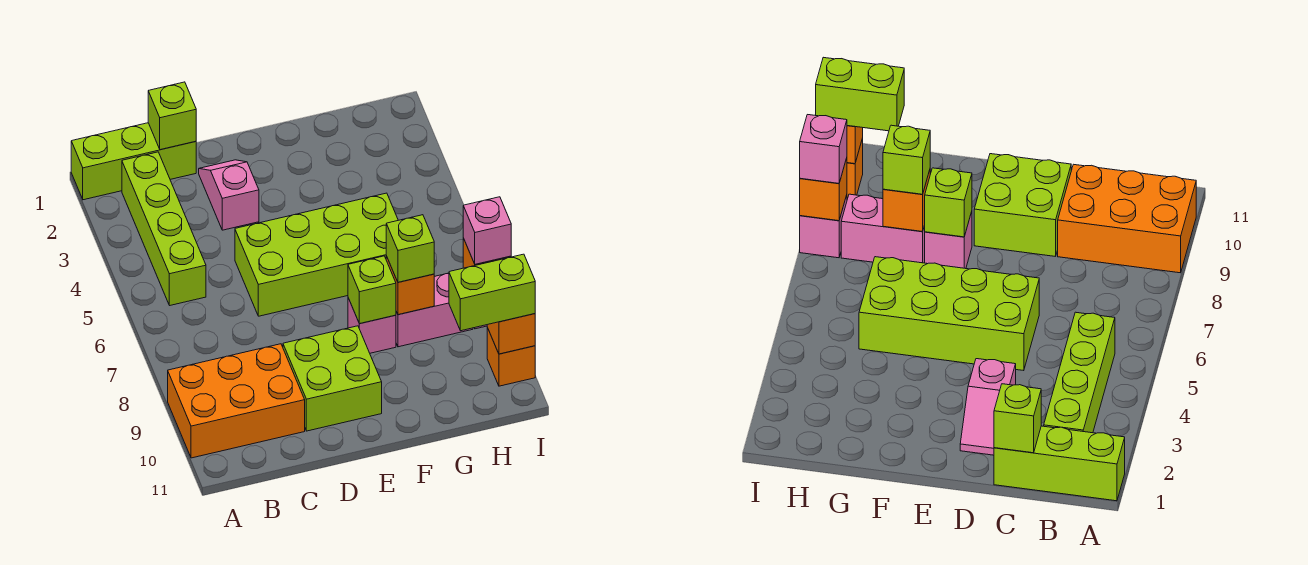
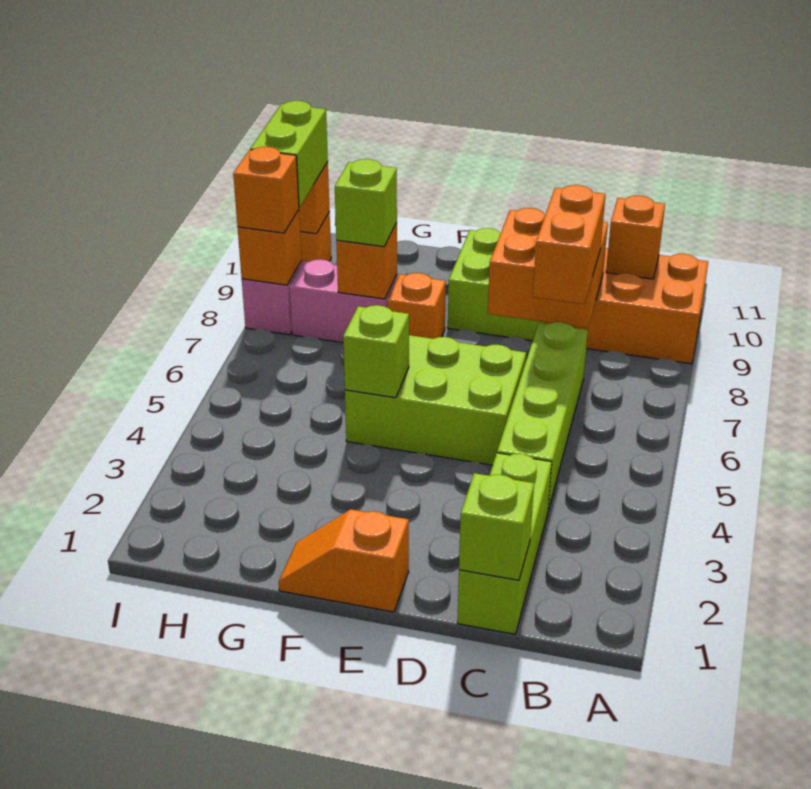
lime brick A1:C1 level 1 -> lime brick C1:C3 level 1
lime brick B2:B5 level 1 -> lime brick C4:C7 level 1
none -> orange brick B10 level 2
none -> orange brick C7:C8 level 3
none -> orange brick C8:D9 level 2
pink slope D2:D3 level 1 top 3 -> none
lime brick D5:G6 level 1 -> lime brick D5:F6 level 1
none -> orange slope E1:F1 level 1 top E
pink brick F8 level 1 -> orange brick F8 level 1
lime brick F8 level 2 -> lime brick F5 level 2
lime brick H10:I10 level 3 -> lime brick I9:I10 level 3
pink brick I8 level 3 -> orange brick I8 level 3

